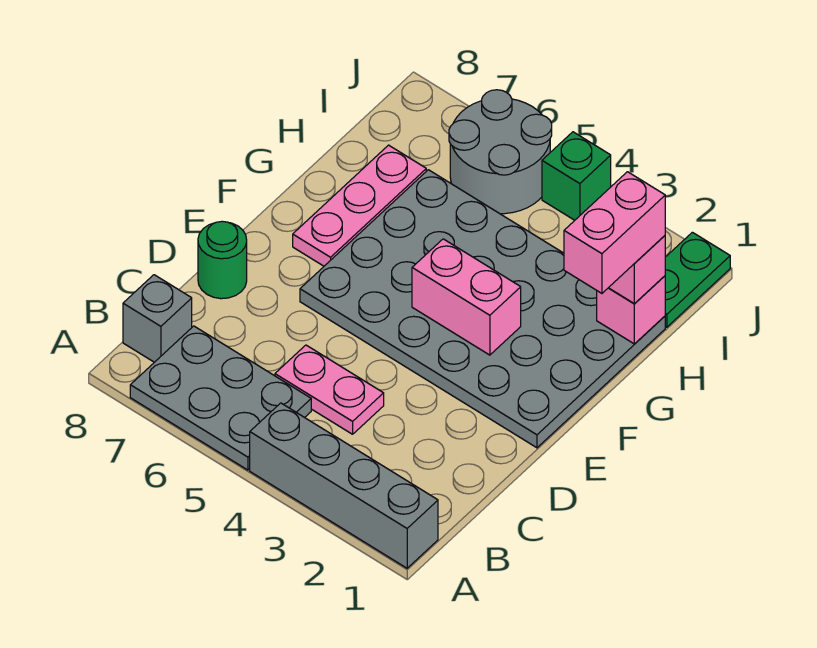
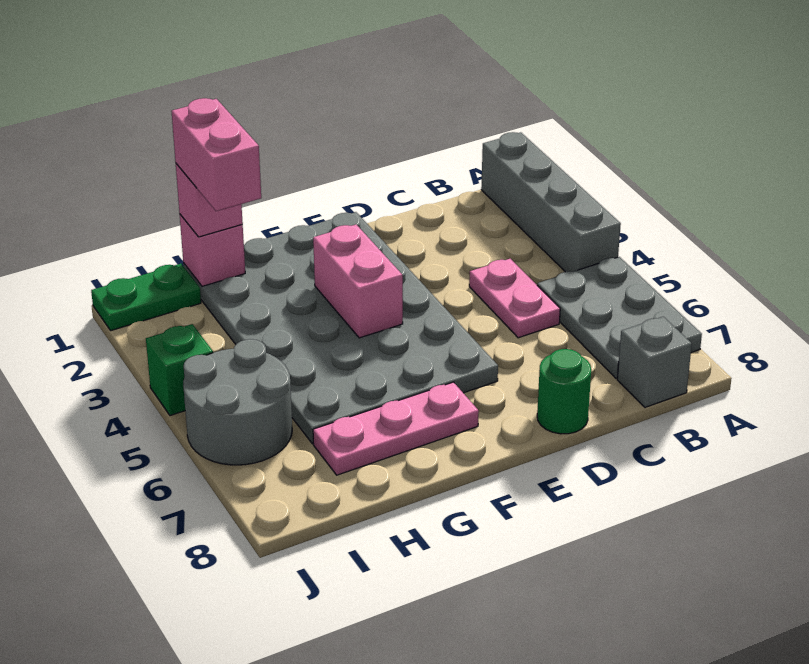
pink brick G1:H1 level 4 -> pink brick H1:H2 level 4

